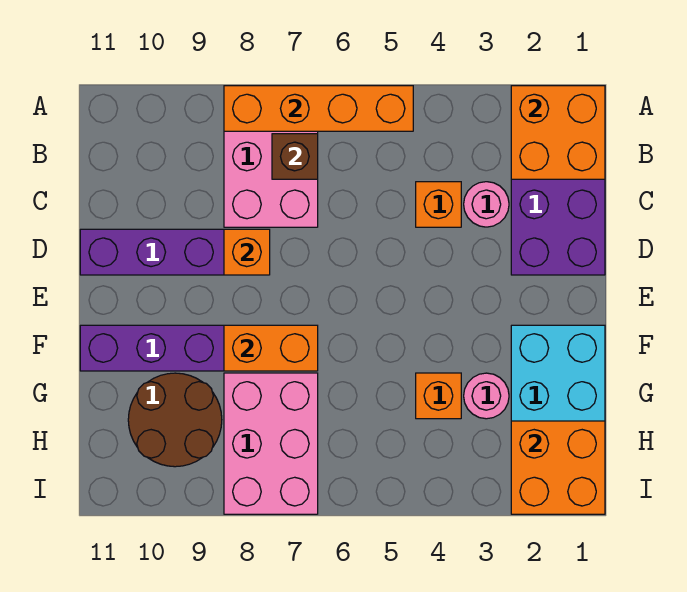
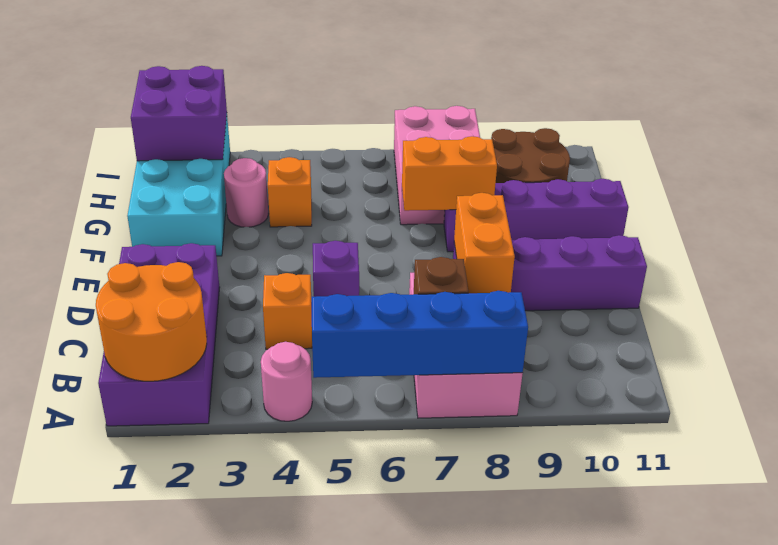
orange brick A1:B2 level 2 -> orange round brick A1:B2 level 2
orange brick A5:A8 level 2 -> blue brick A5:A8 level 2
pink round brick C3 level 1 -> pink round brick A4 level 1
none -> purple brick D5 level 1
orange brick D8 level 2 -> orange brick C8:D8 level 2
orange brick H1:I2 level 2 -> purple brick H1:I2 level 2

